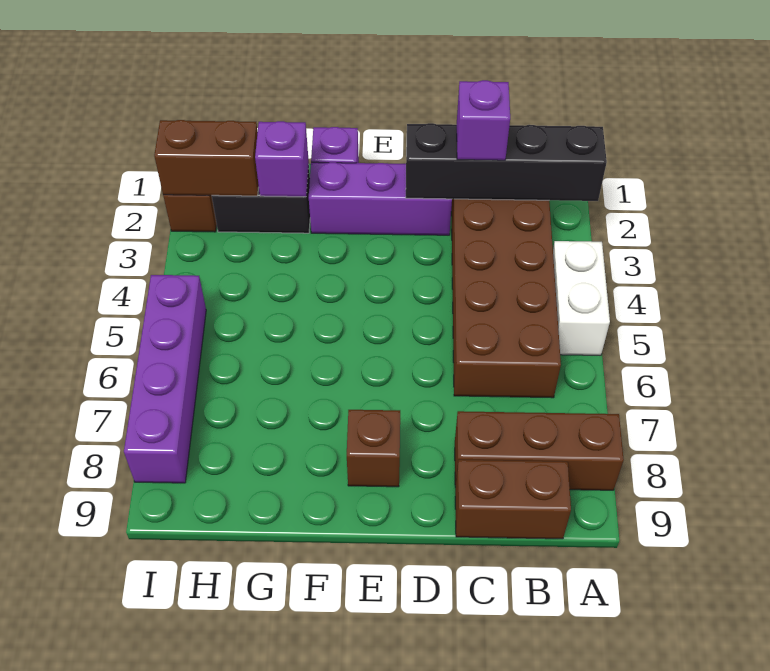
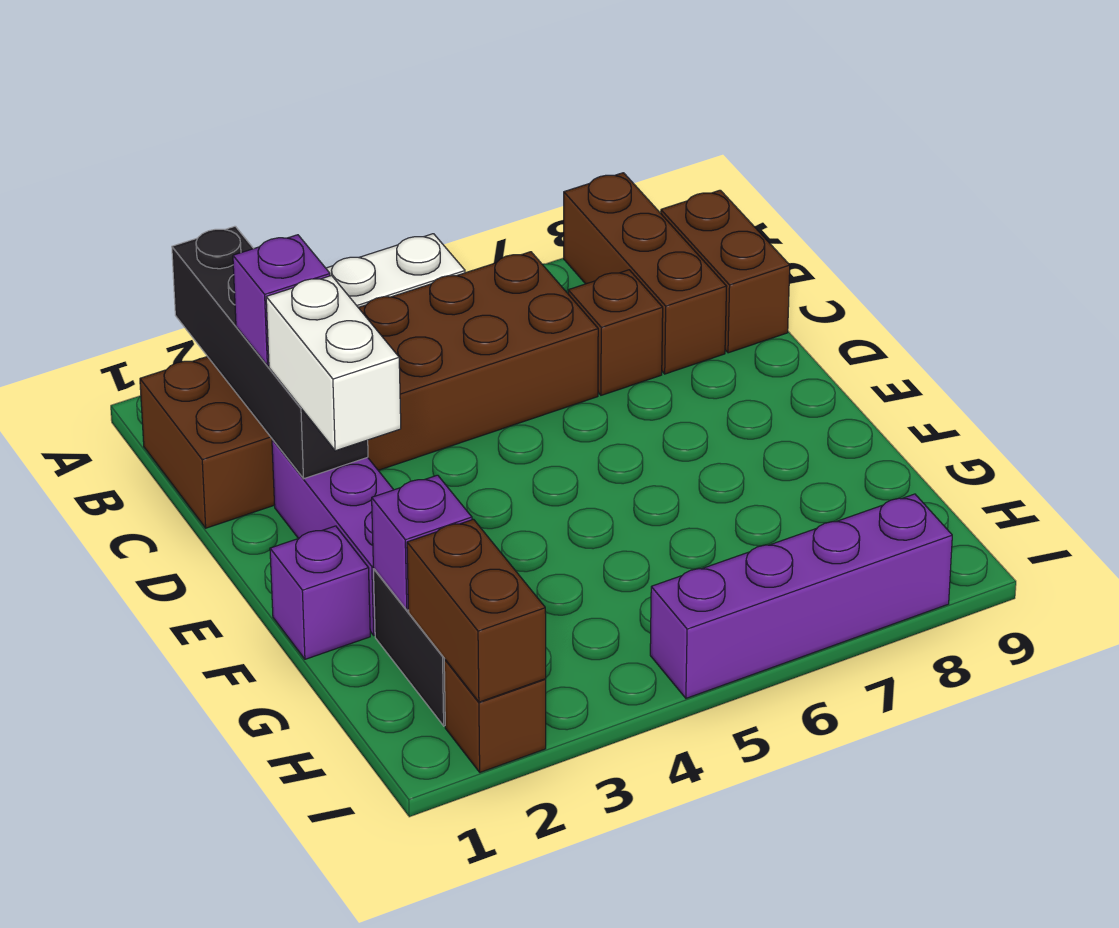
none -> white brick D2:E2 level 3
brown brick E8 level 1 -> brown brick C7 level 1

